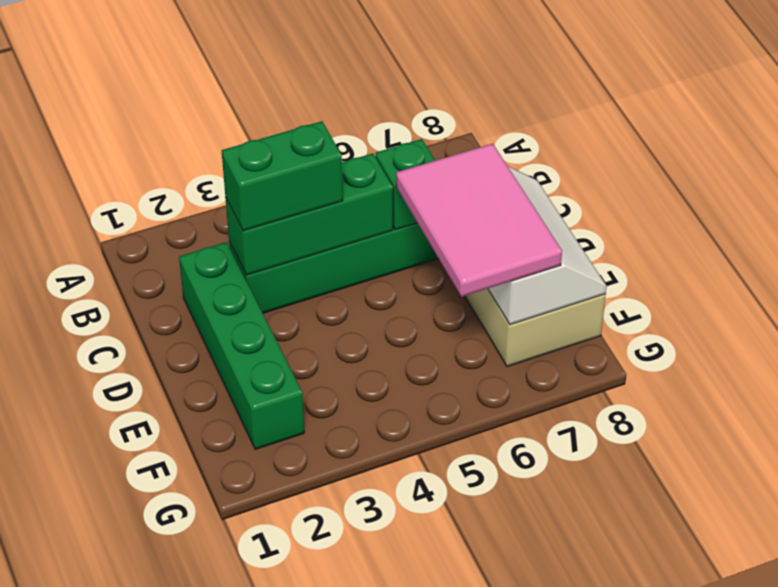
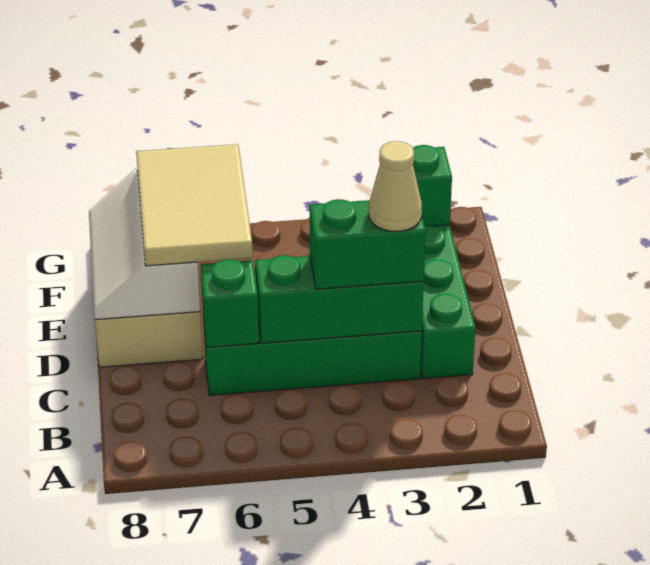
none -> tan cone C3 level 4
pink tile D6:F7 level 3 -> tan tile D6:F7 level 3
none -> green brick F2 level 2

